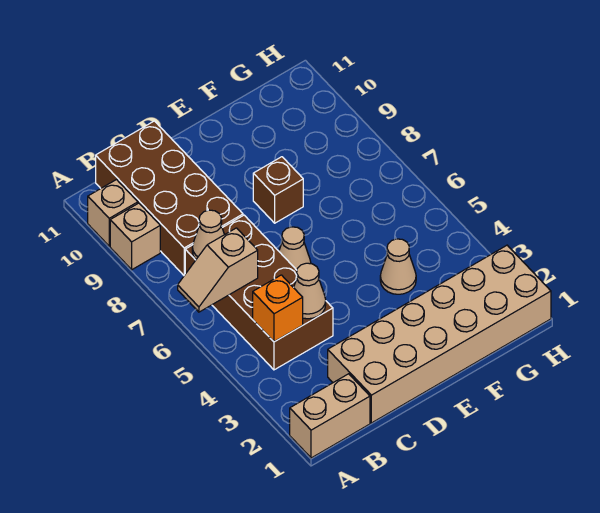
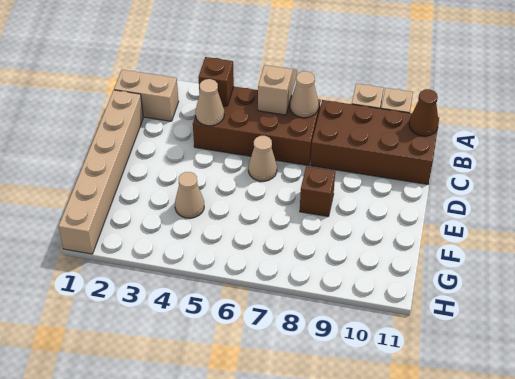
tan brick A1:B1 level 1 -> tan brick B1:B2 level 1
orange brick B4 level 2 -> brown brick B4 level 2
none -> brown cone B11 level 2
tan brick C1:H2 level 1 -> tan brick C1:H1 level 1

